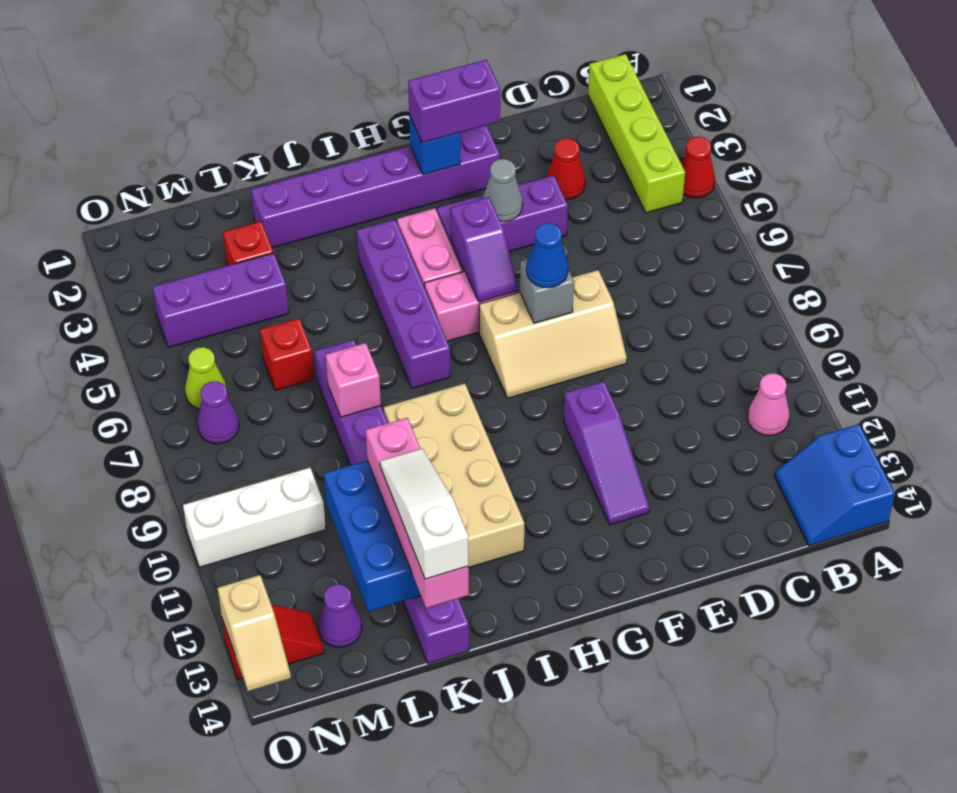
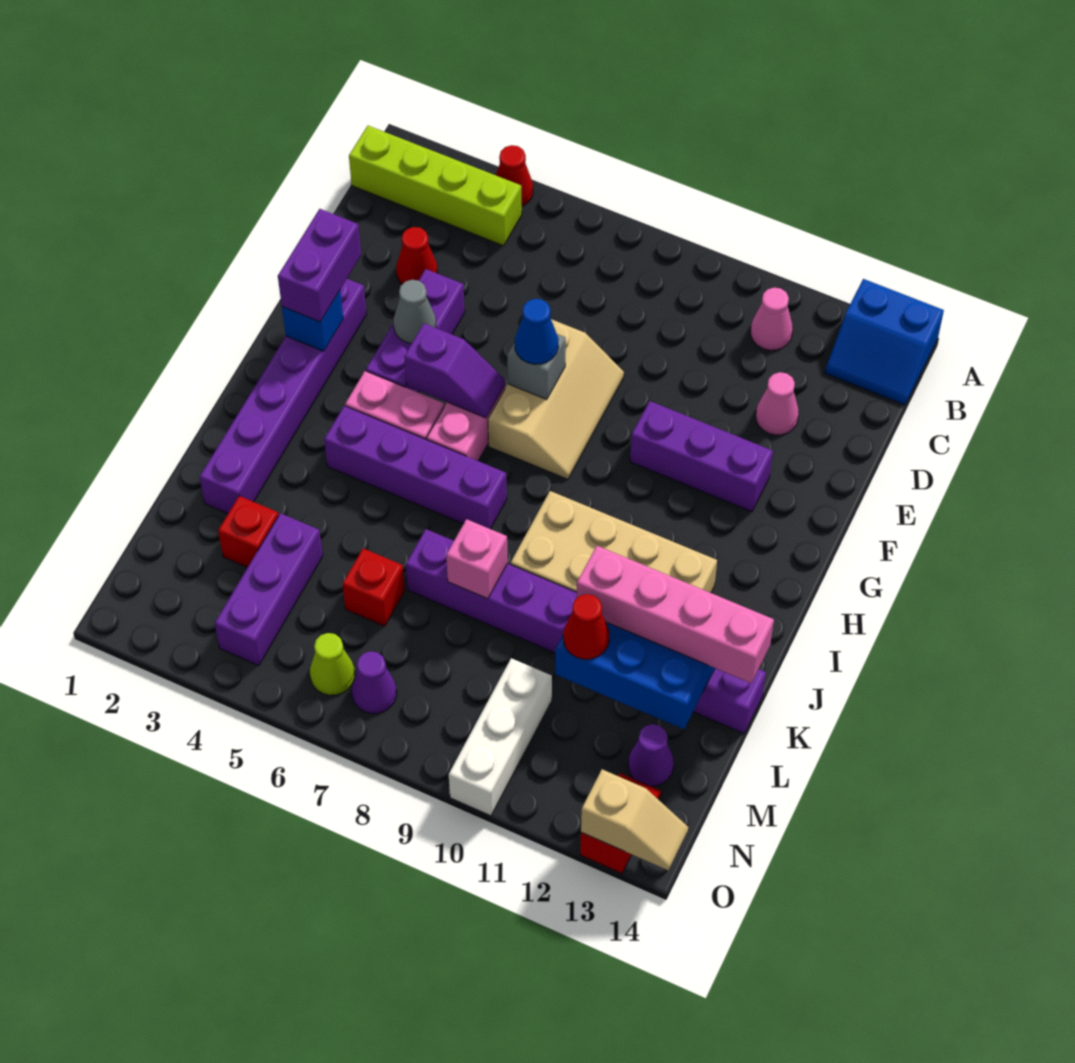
none -> pink cone D12 level 1
purple slope F10:F12 level 1 top 10 -> purple brick F10:F12 level 1
white slope K12:K14 level 4 top 14 -> none
none -> red cone L11 level 3

